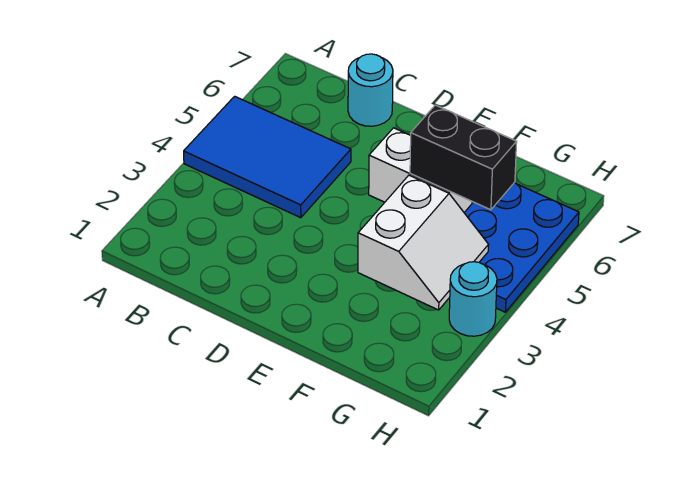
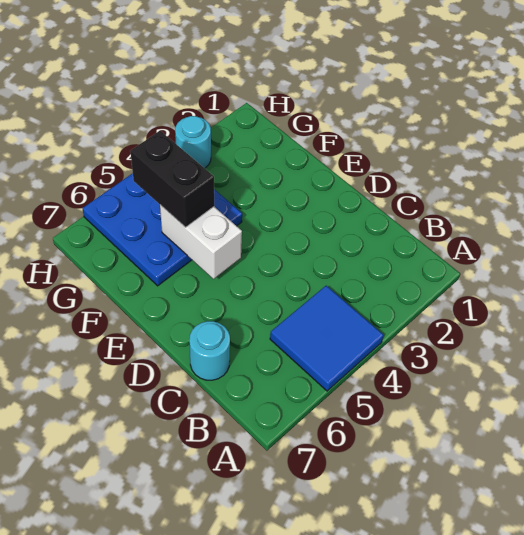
blue tile A4:C5 level 1 -> blue tile A4:B5 level 1
white slope F3:G4 level 2 top F -> none

